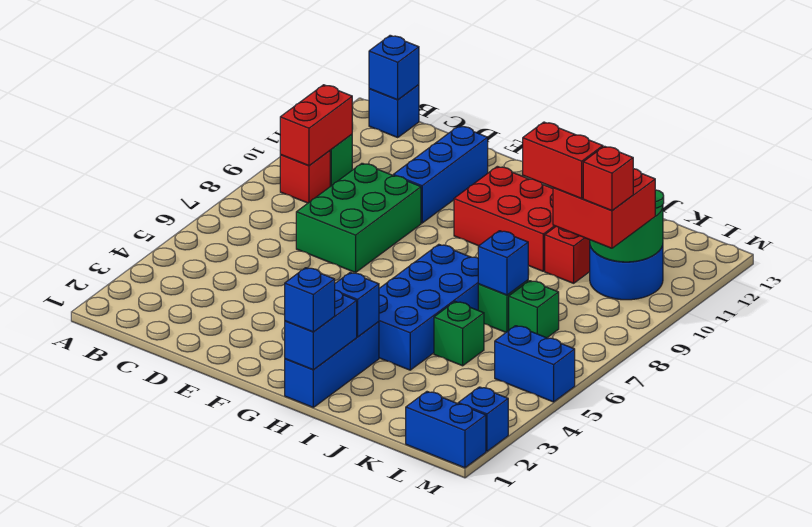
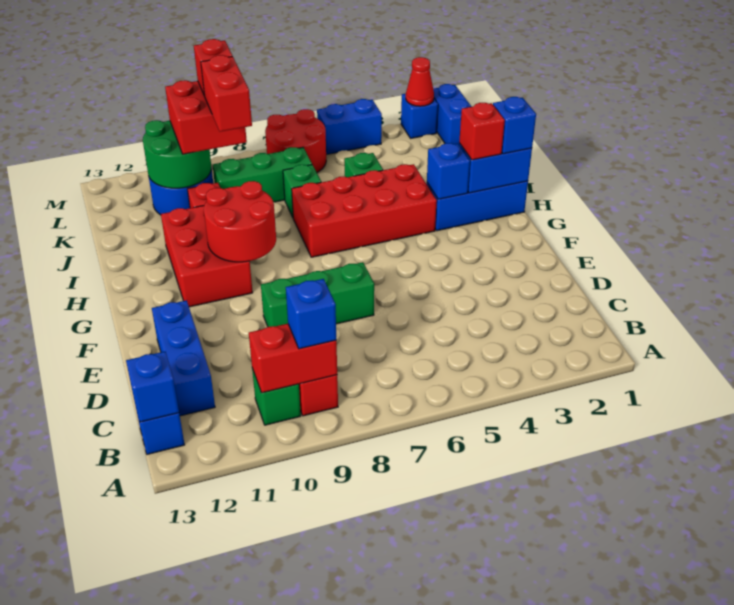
green brick D7:E9 level 1 -> green brick E7:E9 level 1
blue brick E10:E12 level 1 -> blue brick C12:E12 level 1
none -> red round brick G9:H10 level 2
none -> red brick H2 level 3
blue brick H4:I7 level 1 -> red brick H4:I7 level 1
blue brick J7 level 2 -> blue brick B9 level 3
green brick K7 level 1 -> green brick K7:K9 level 1
blue brick L5:M5 level 1 -> blue brick M4:M5 level 1
none -> red round brick L6:M7 level 1
none -> red cone M2 level 2

